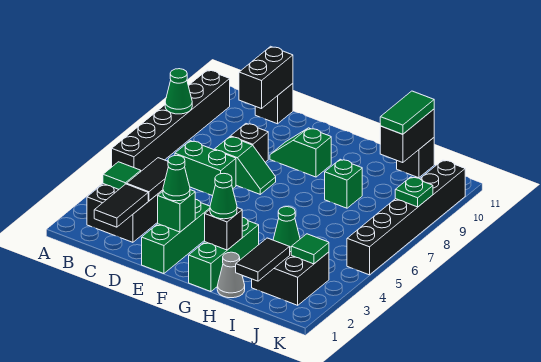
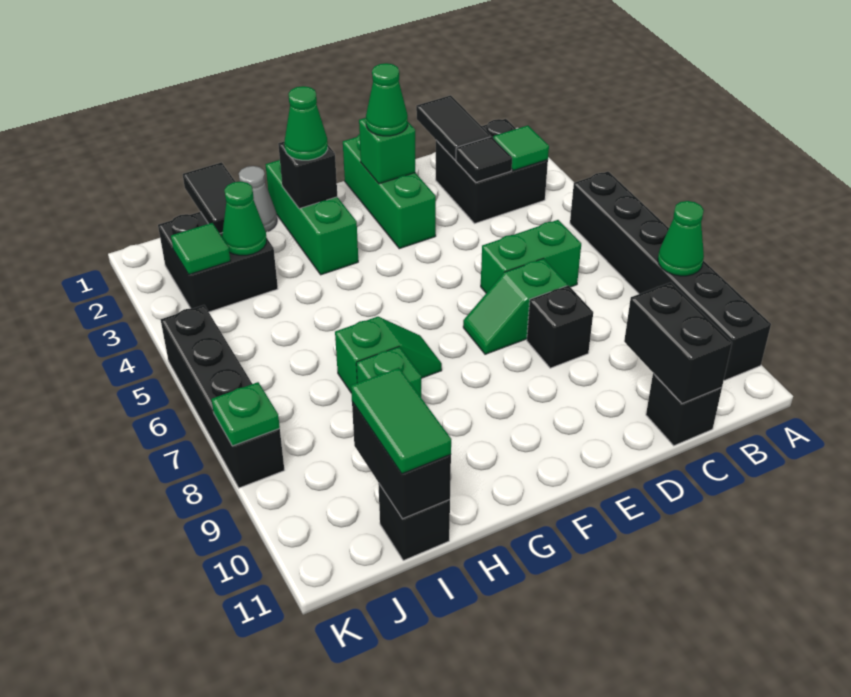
black tile C3:C4 level 2 -> black tile C3 level 2
green slope E9:F9 level 1 top F -> green slope G7:H7 level 1 top H
black brick K5:K10 level 1 -> black brick K5:K8 level 1

